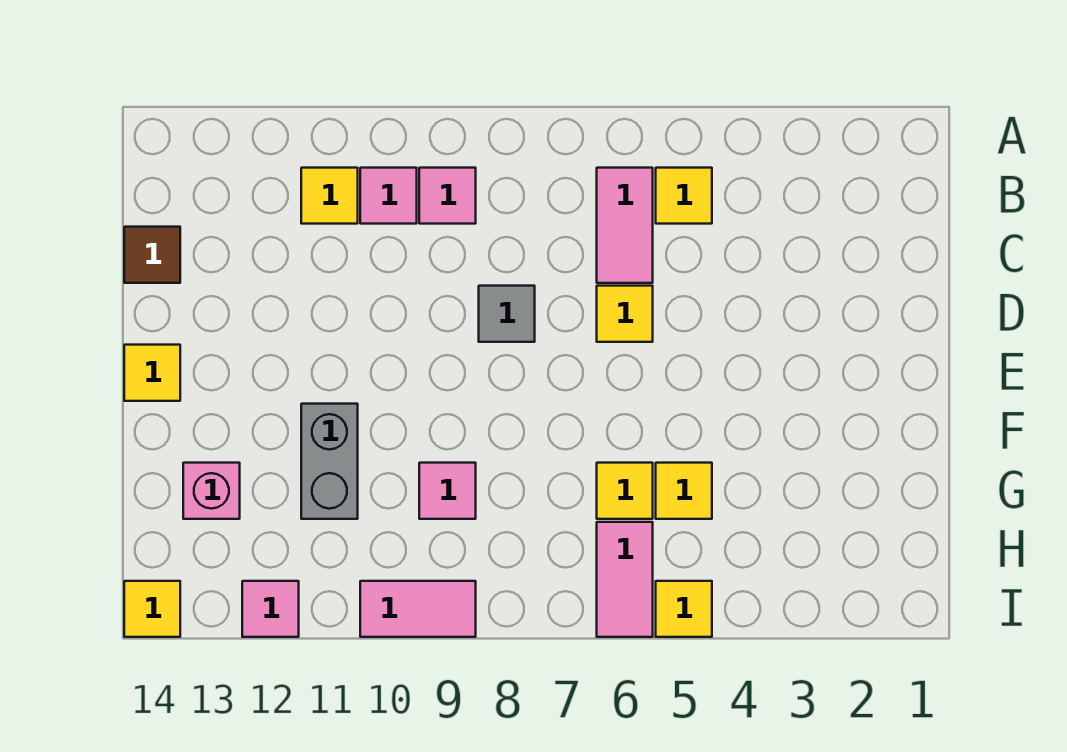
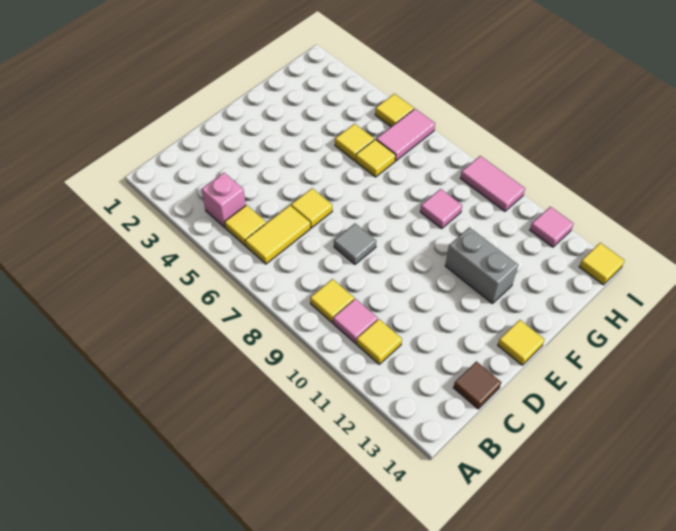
pink tile B6:C6 level 1 -> yellow tile B6:C6 level 1
pink tile B9 level 1 -> yellow tile B9 level 1
grey brick F11:G11 level 1 -> grey brick F11:F12 level 1
pink brick G13 level 1 -> pink brick B4 level 1

